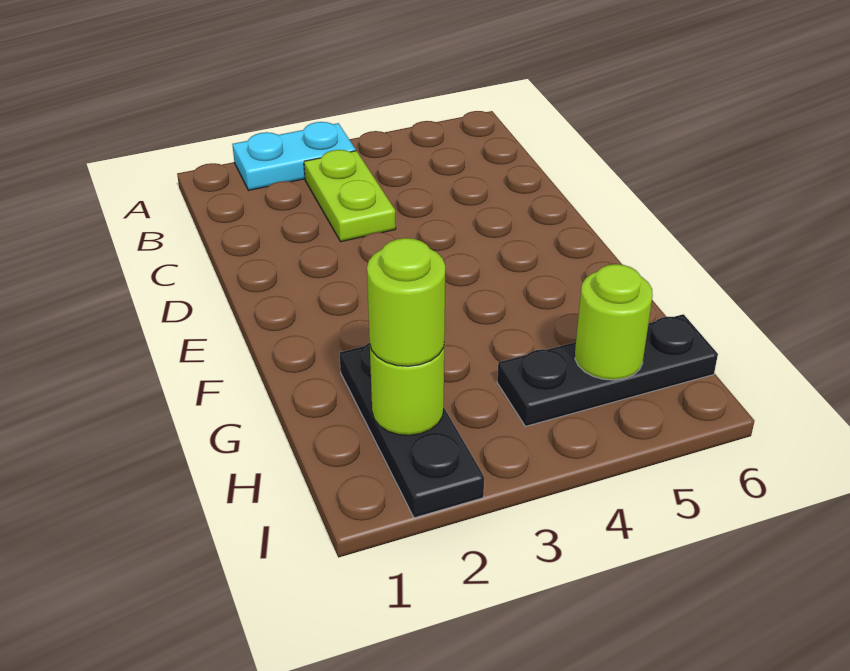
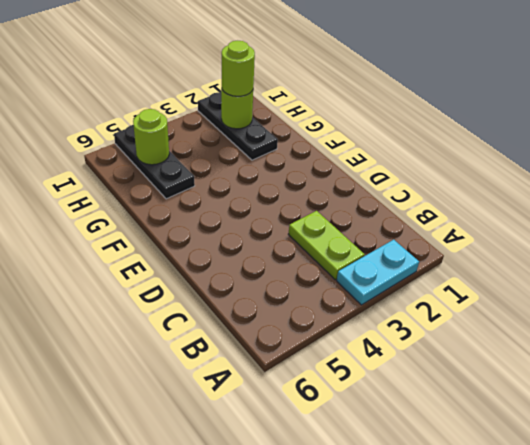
black plate H4:H6 level 1 -> black plate G5:I5 level 1

